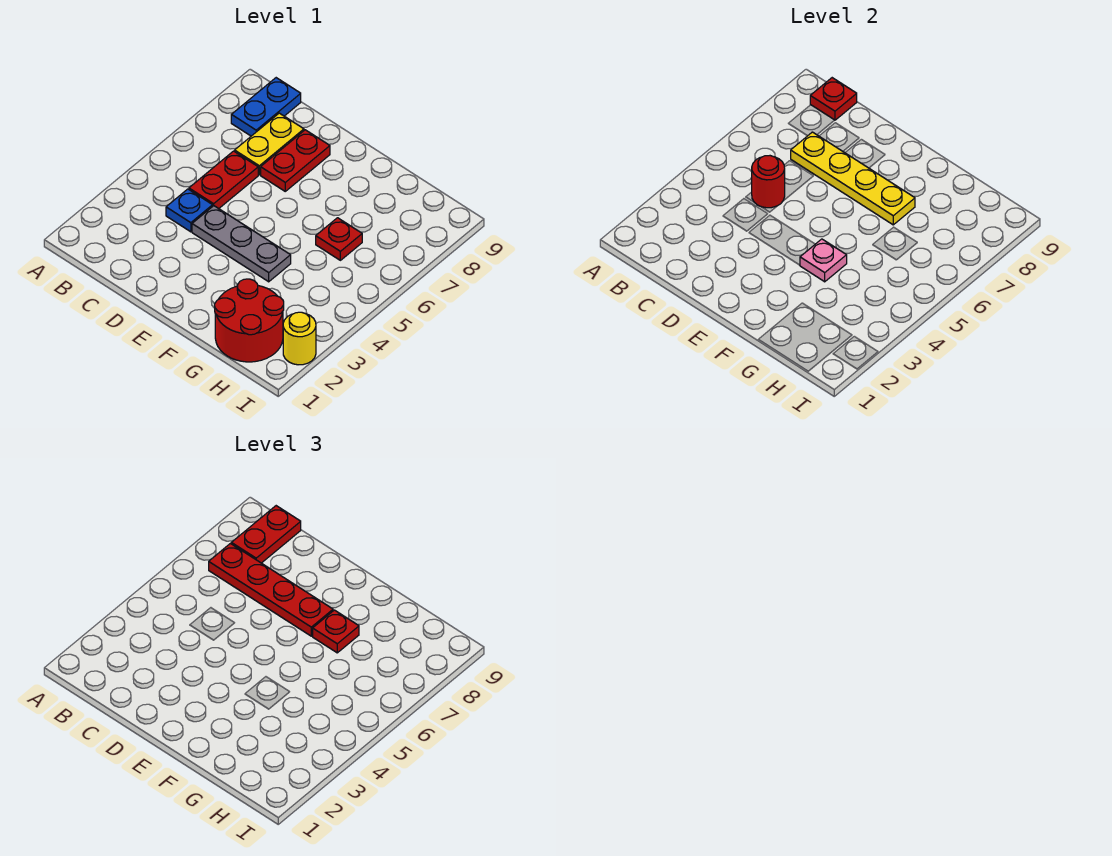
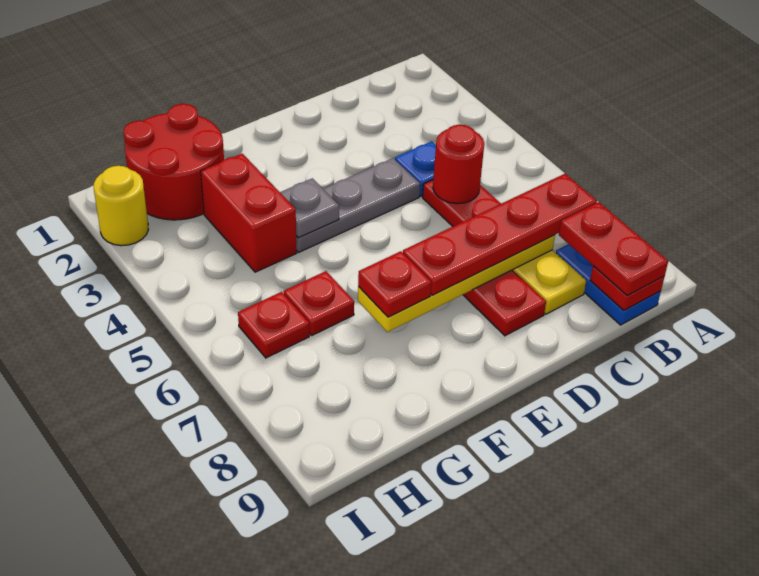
pink plate F4 level 2 -> grey plate F4 level 2
none -> red brick G3:G4 level 1
none -> red plate H6 level 1

